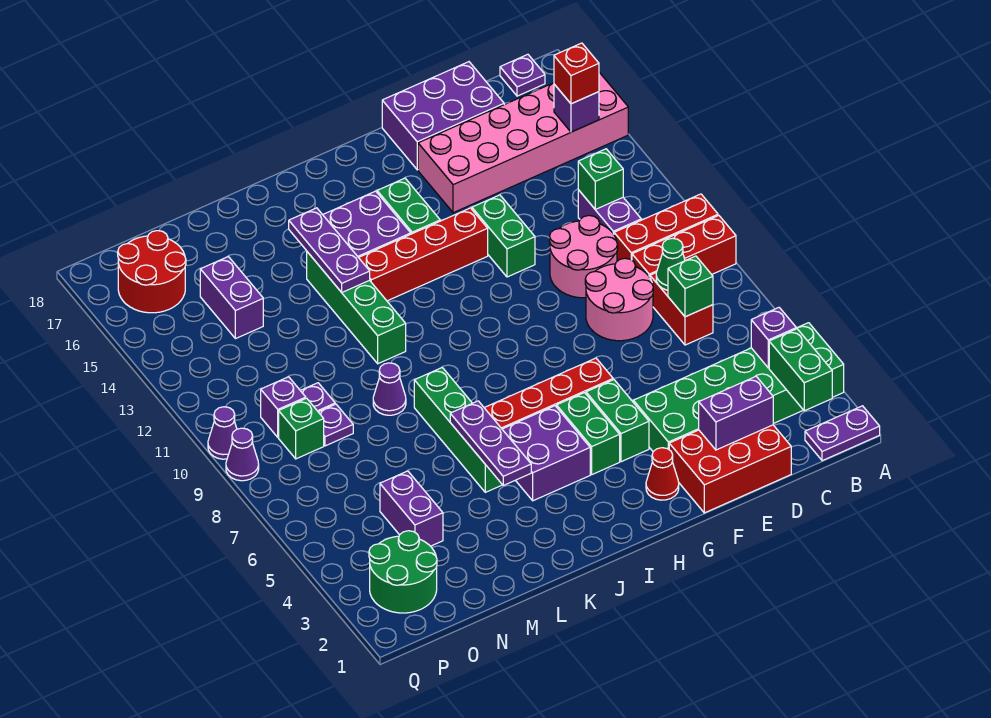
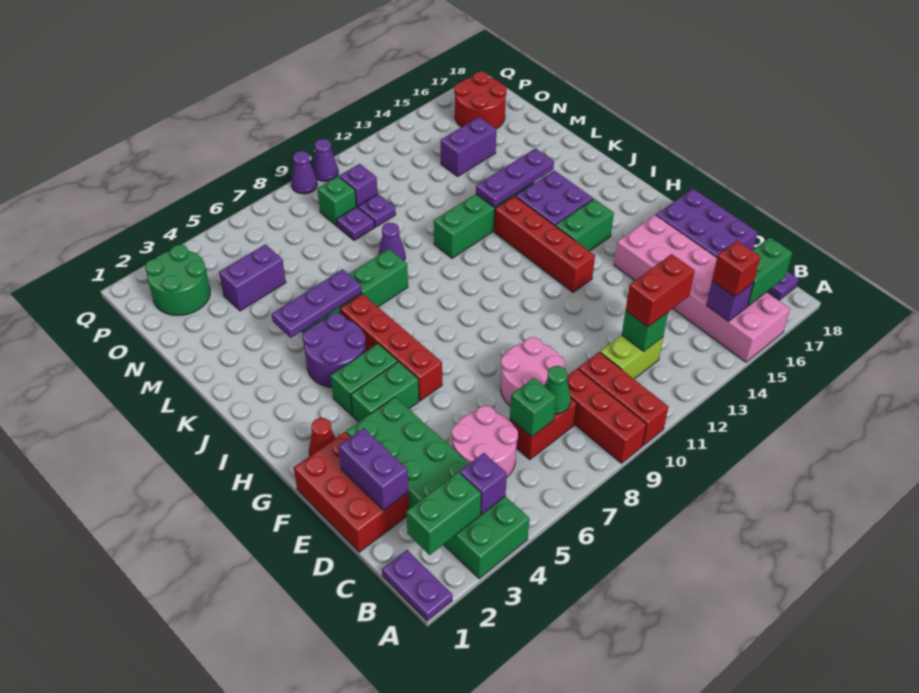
purple brick C11:C12 level 1 -> lime brick C11:C12 level 1
none -> red brick C12:C13 level 3
pink round brick D10:E11 level 1 -> pink round brick C5:D6 level 1
green brick F12:F13 level 1 -> green brick B16:B17 level 2
purple brick I4:J5 level 1 -> purple round brick I4:J5 level 1

